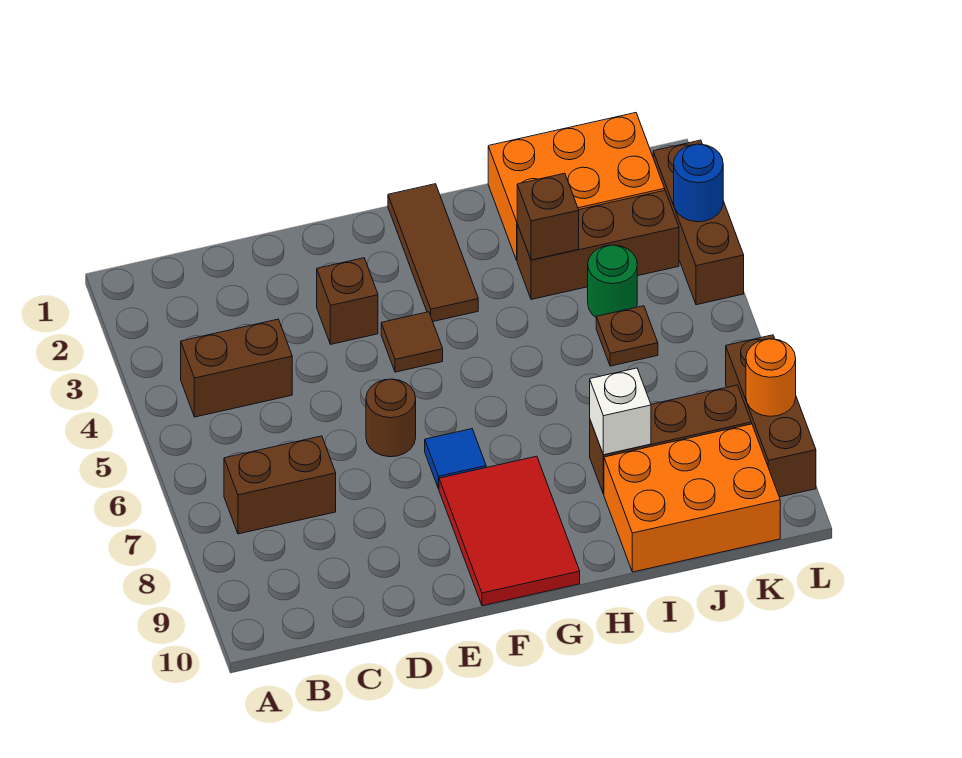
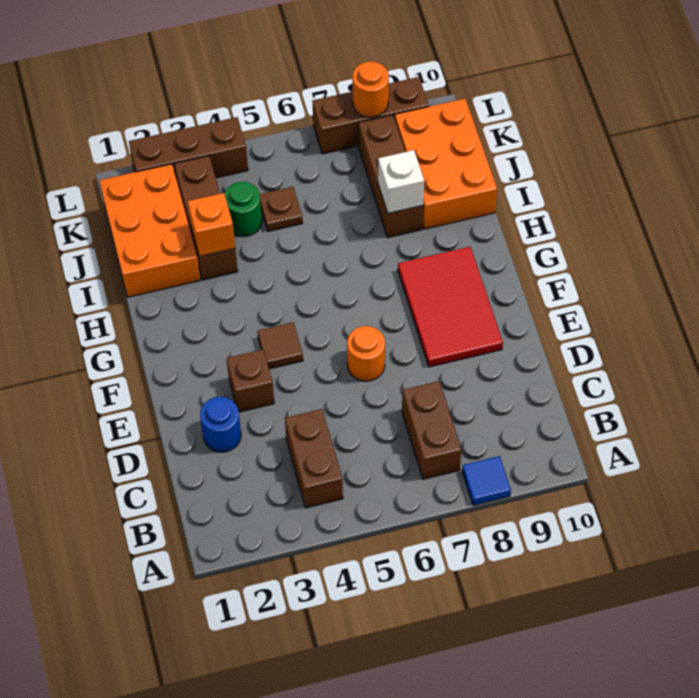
brown round brick E6 level 1 -> orange round brick E6 level 1
blue tile F7 level 1 -> blue tile A8 level 1
red tile F8:G10 level 1 -> red tile E8:G9 level 1
brown tile G1:G3 level 1 -> none
brown brick I3 level 2 -> orange brick I3 level 2
blue round brick L3 level 2 -> blue round brick D2 level 1

